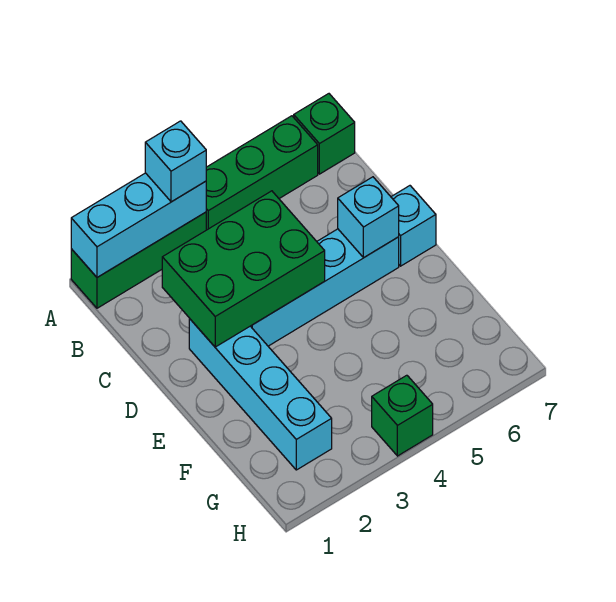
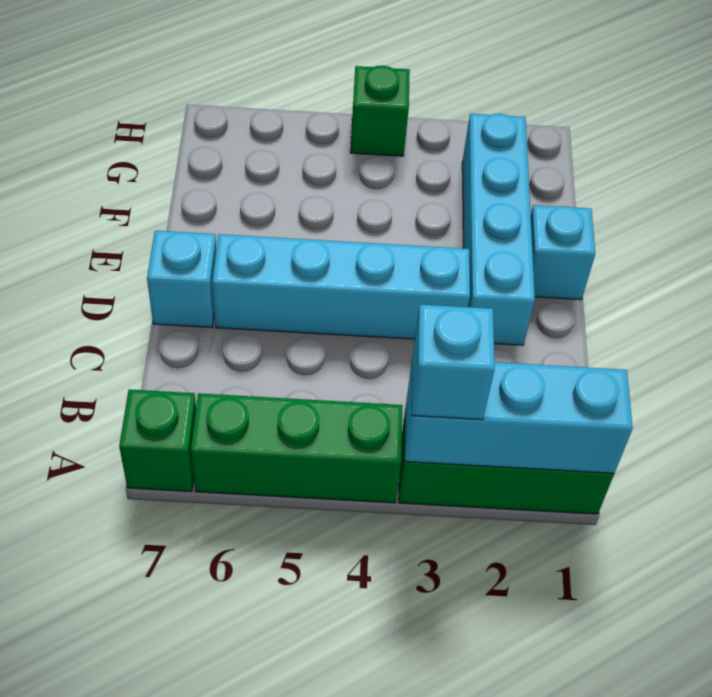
green brick C2:D4 level 2 -> none
cyan brick D6 level 2 -> cyan brick E1 level 1

